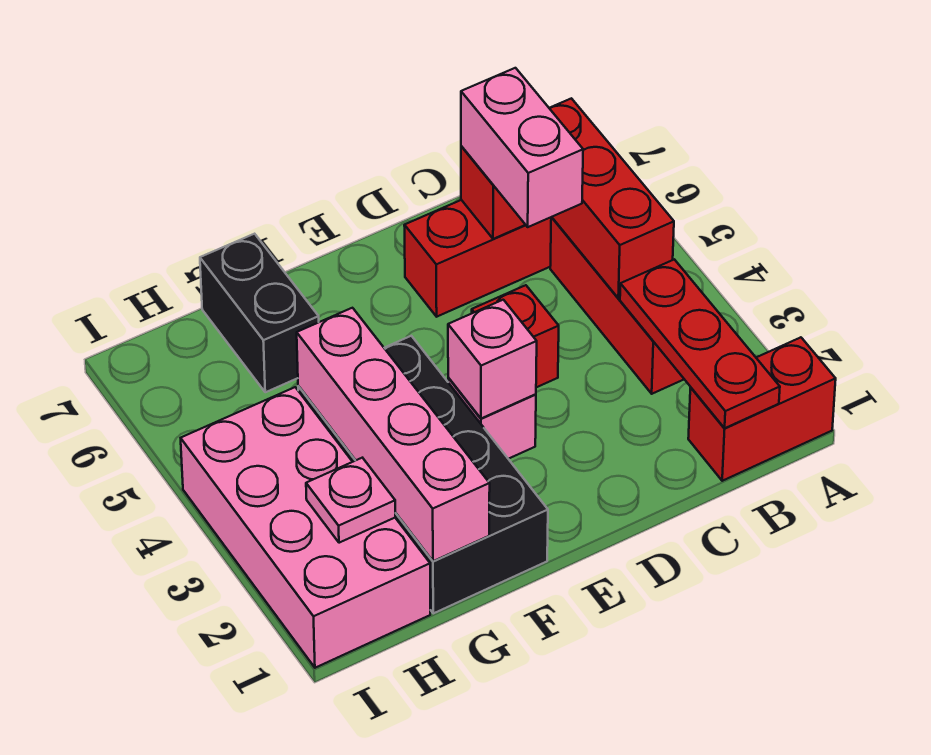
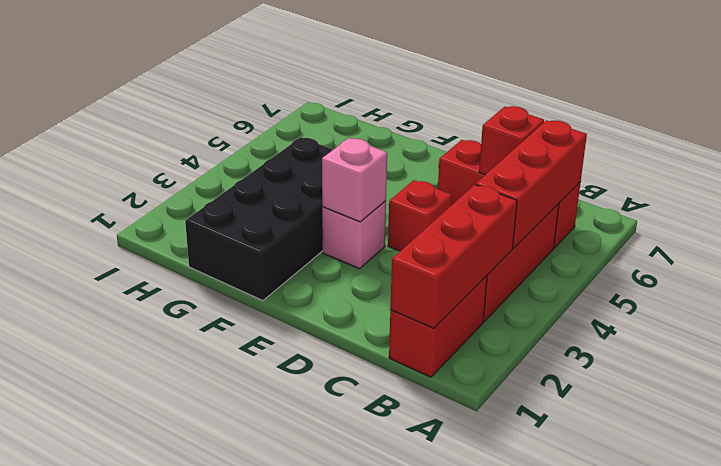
red brick A1:B1 level 1 -> red brick B1:B2 level 1
red plate B1:B3 level 2 -> red brick B1:B3 level 2
pink brick C5:C6 level 3 -> none
pink brick G1:G4 level 2 -> none
black brick G6:G7 level 1 -> none
pink brick H1:I4 level 1 -> none
pink plate H2 level 2 -> none

